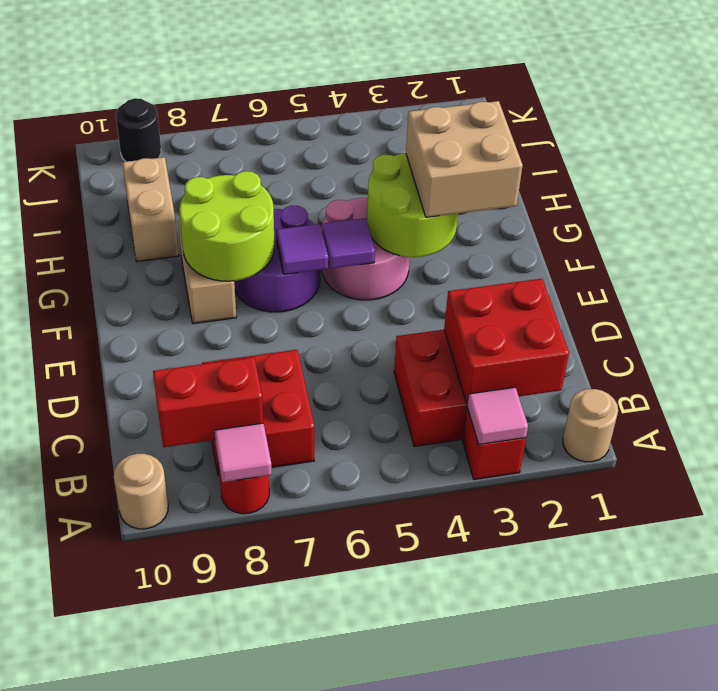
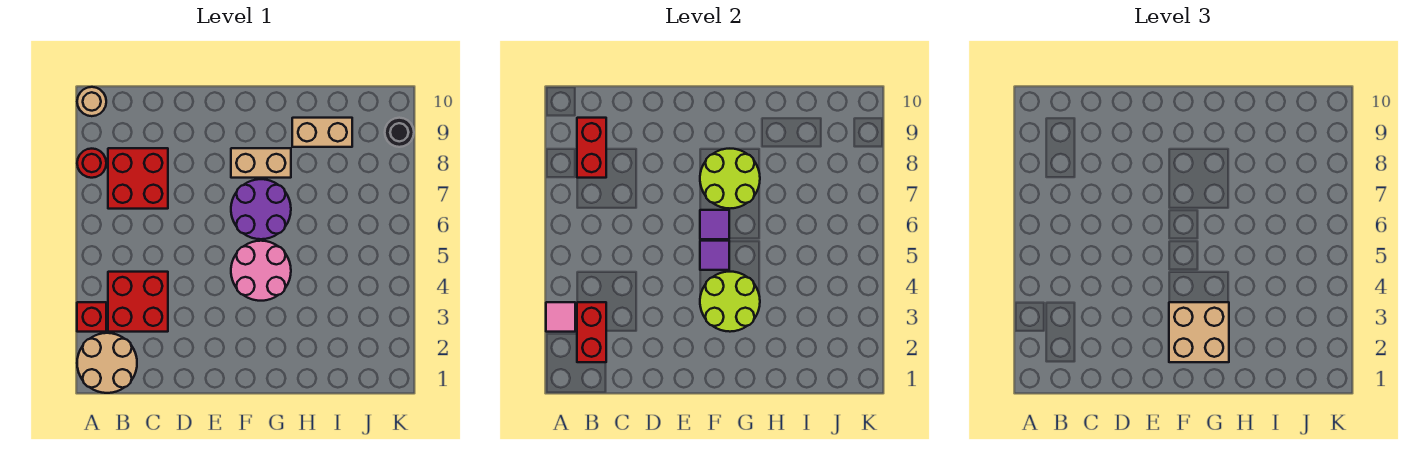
tan round brick A1 level 1 -> tan round brick A1:B2 level 1
pink tile A8 level 2 -> none
red brick B2:C3 level 2 -> red brick B2:B3 level 2

